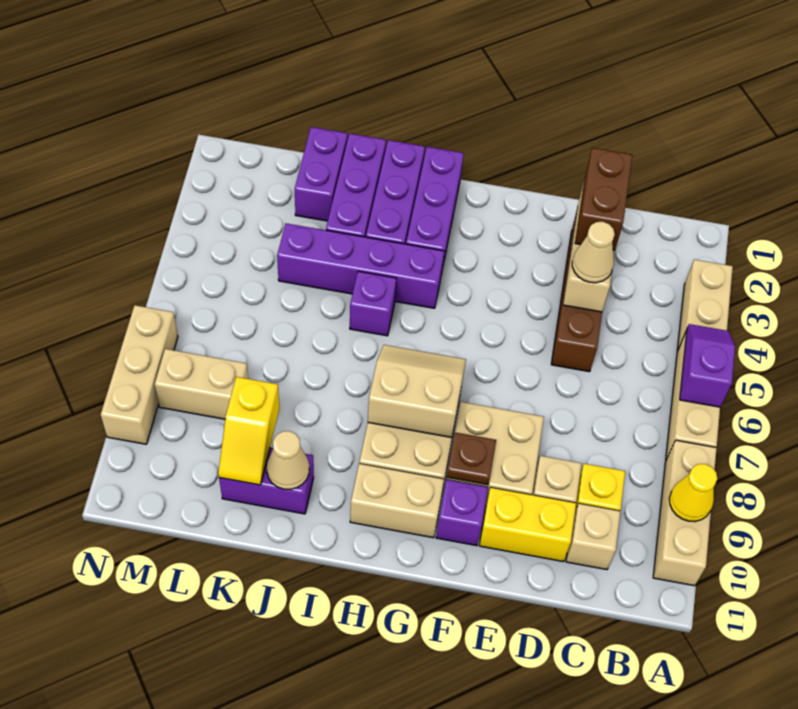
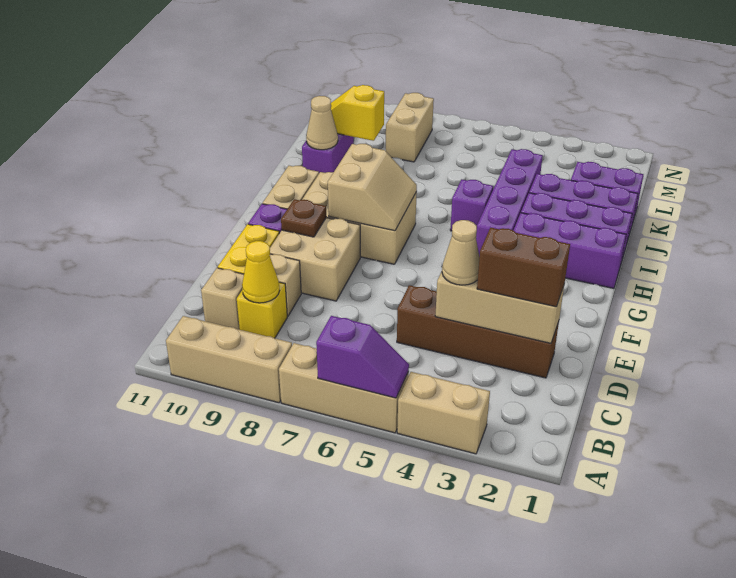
yellow cone A9 level 2 -> yellow cone C9 level 2
tan brick N7:N9 level 1 -> none

